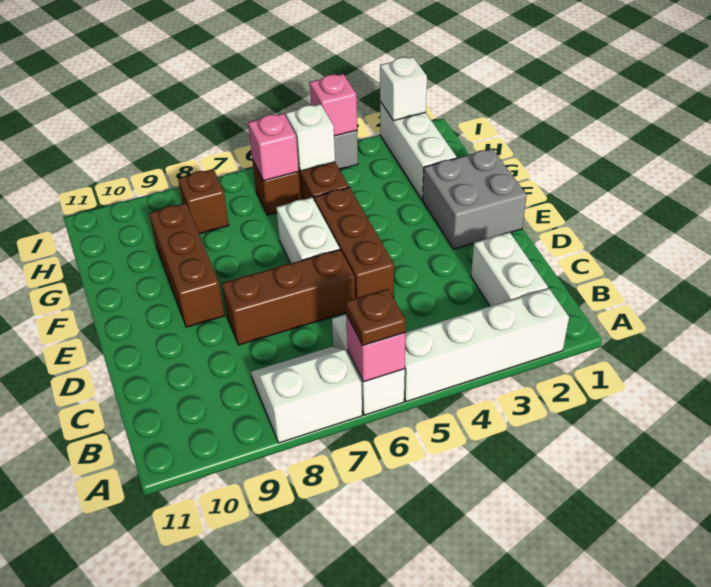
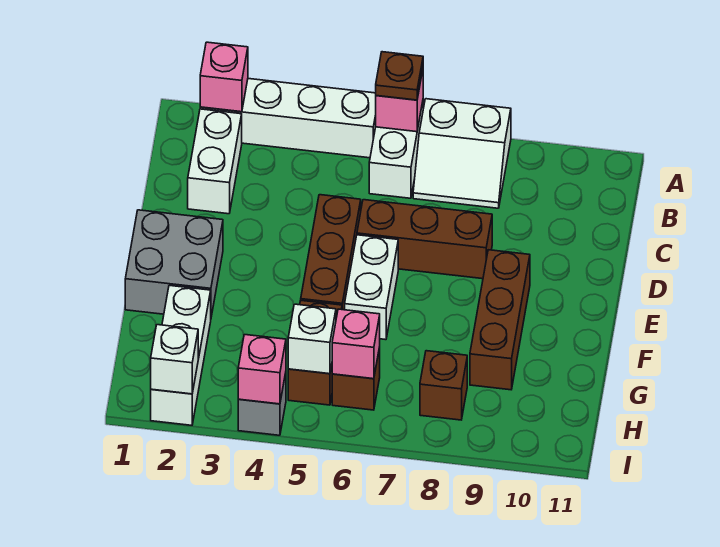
none -> pink brick A2 level 2

